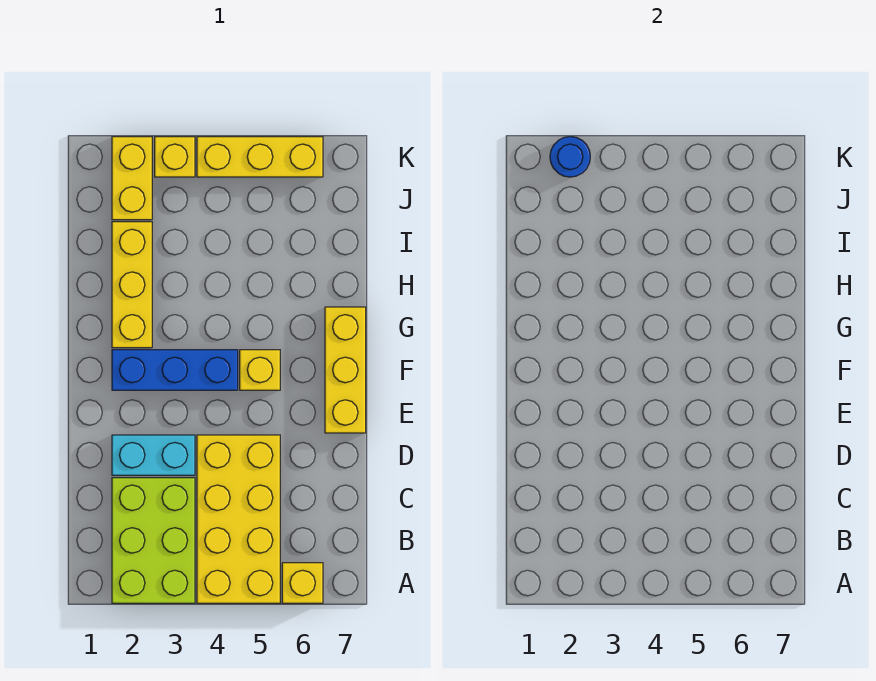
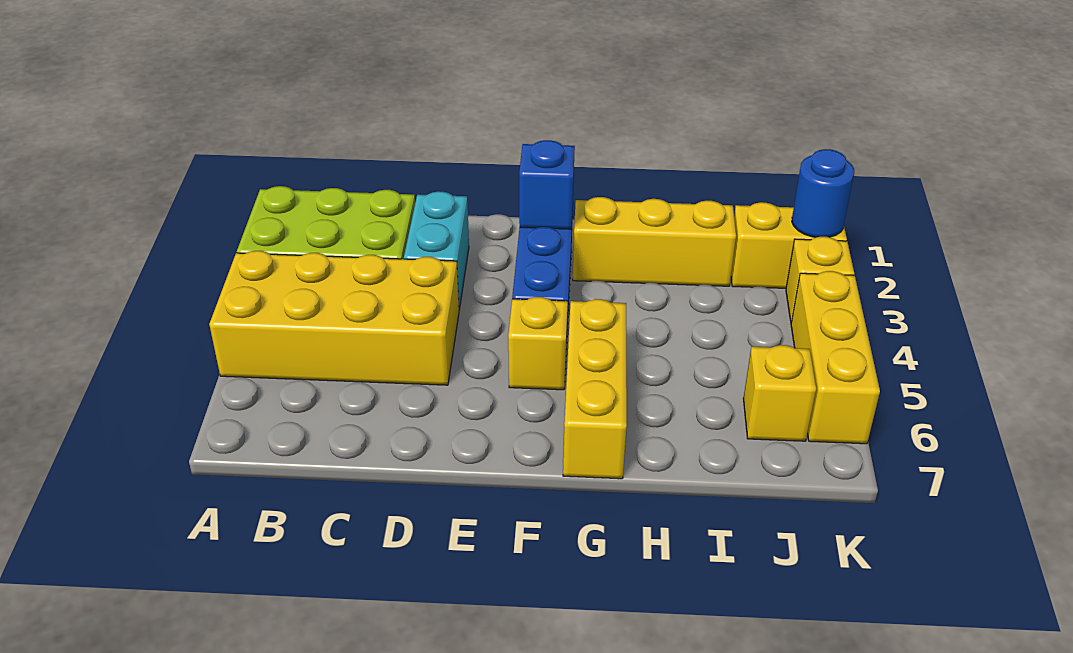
yellow brick A6 level 1 -> yellow brick J6 level 1
yellow brick E7:G7 level 1 -> yellow brick G5:G7 level 1
none -> blue brick F2 level 2

